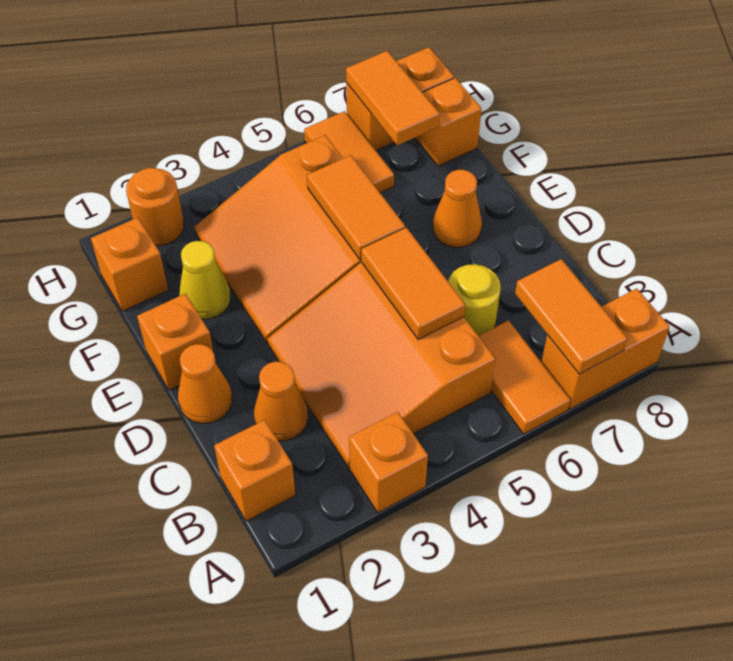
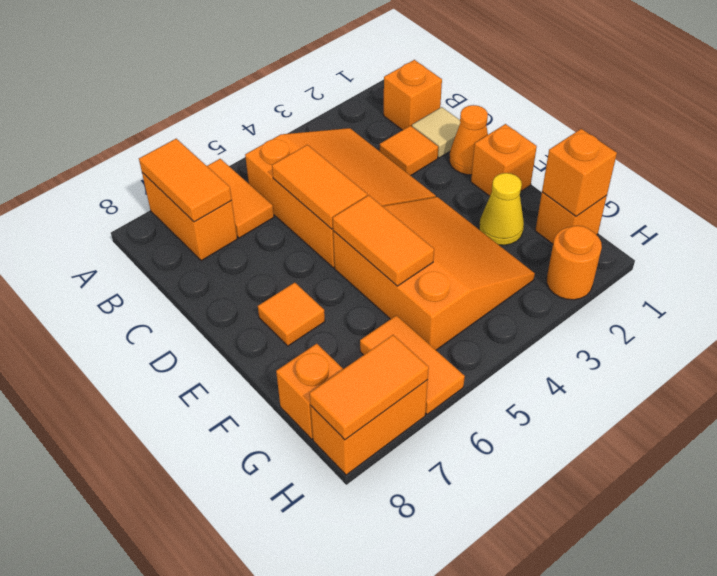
orange brick A3 level 1 -> orange brick G1 level 2
orange brick A7:A8 level 1 -> orange brick A7:B7 level 1
none -> tan tile C1 level 1
orange cone C2 level 1 -> orange tile C2 level 1
yellow round brick C6 level 1 -> none
orange cone E7 level 1 -> orange tile E7 level 1
orange tile G7:H7 level 2 -> orange tile H7:H8 level 2

